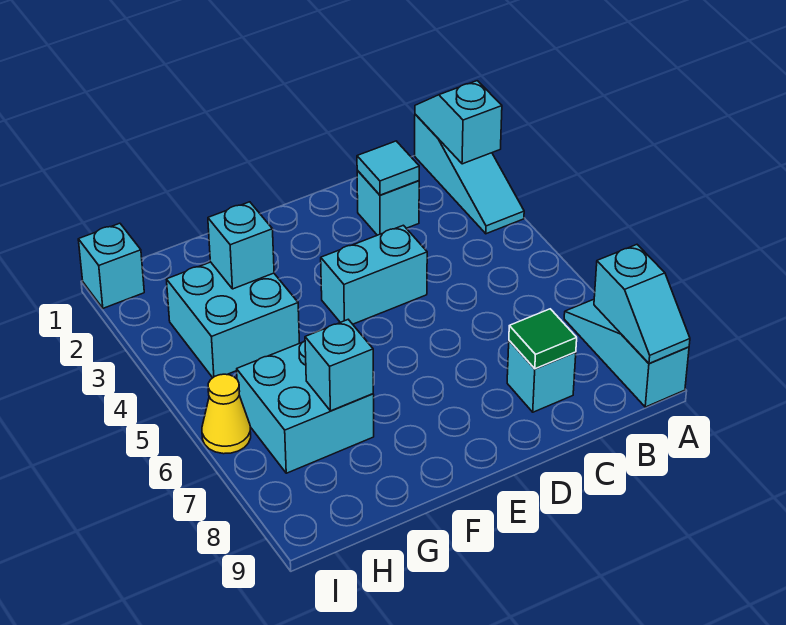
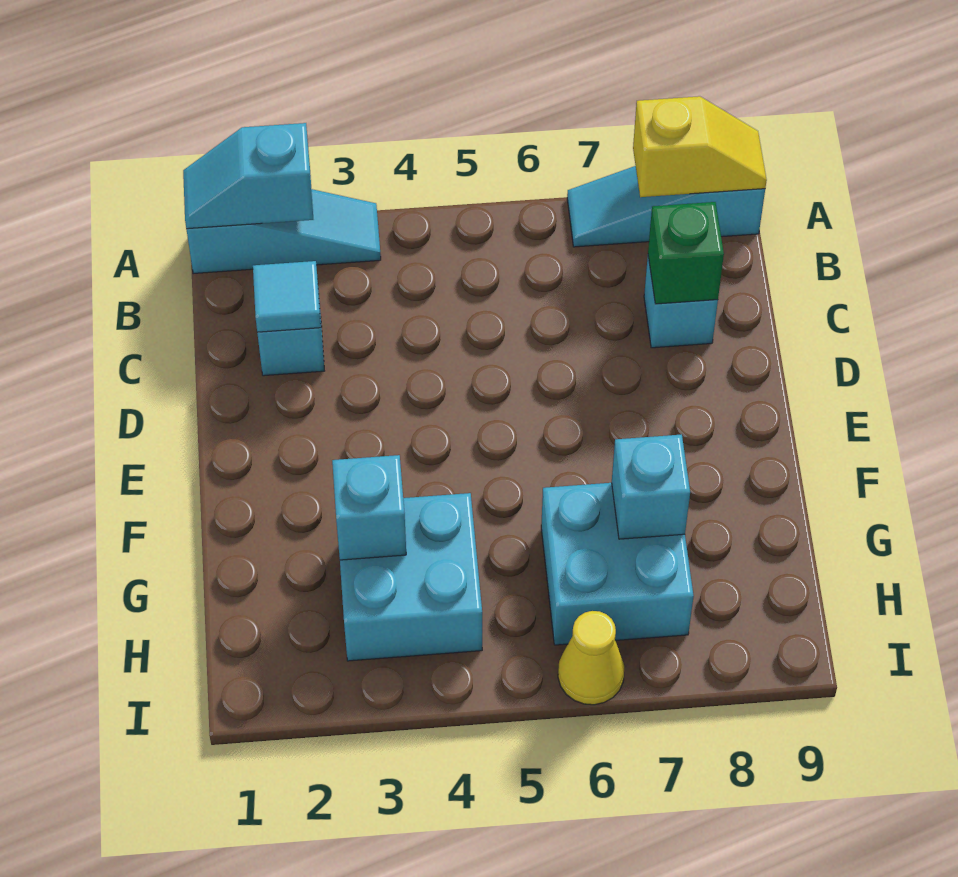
cyan slope A8:A9 level 2 top 8 -> yellow slope A8:A9 level 2 top 8
green tile C8 level 2 -> green brick C8 level 2
cyan brick D4:E4 level 1 -> none
cyan brick I1 level 1 -> none

